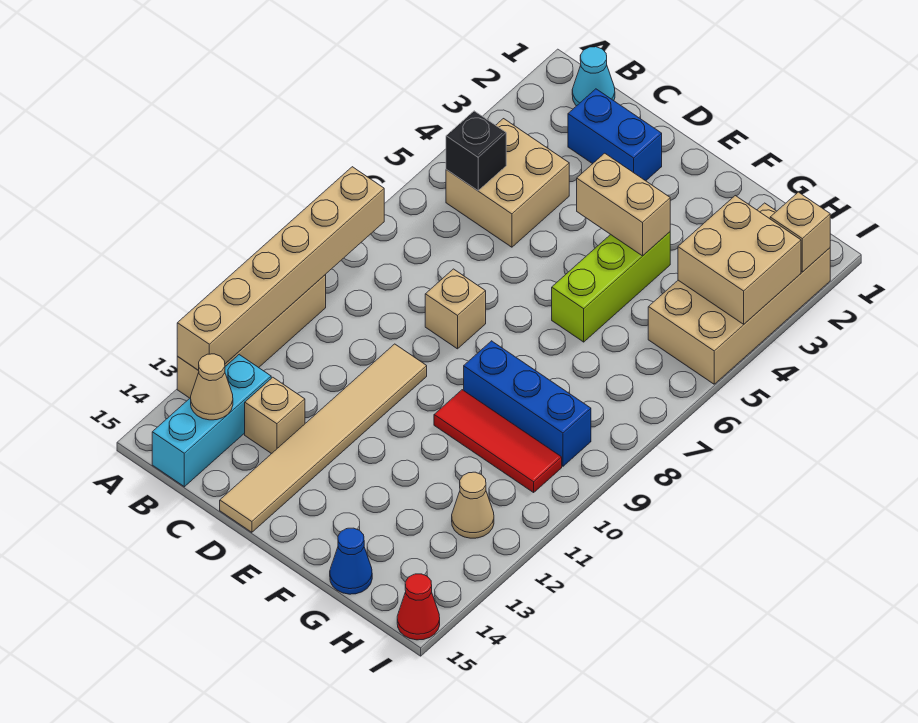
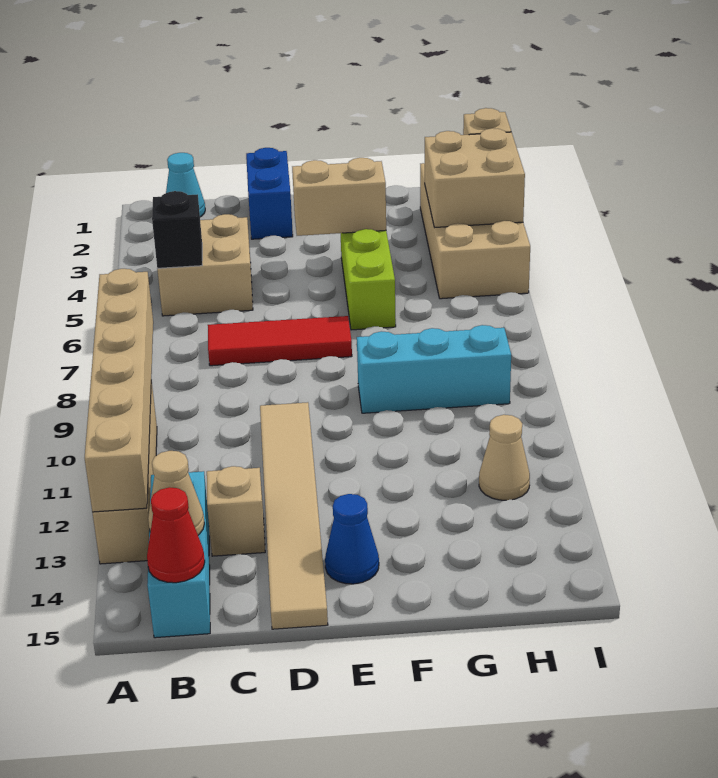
blue brick C2:D2 level 1 -> blue brick D1:D2 level 1
tan brick D8 level 1 -> none
blue brick F9:H9 level 1 -> cyan brick F9:H9 level 1
red tile F10:H10 level 1 -> red tile C7:E7 level 1
blue cone G15 level 1 -> blue cone E14 level 1
red cone I15 level 1 -> red cone B15 level 2

